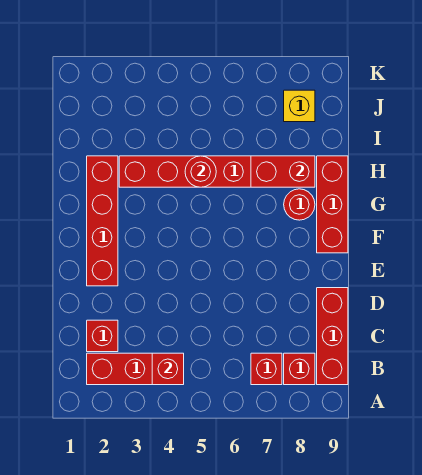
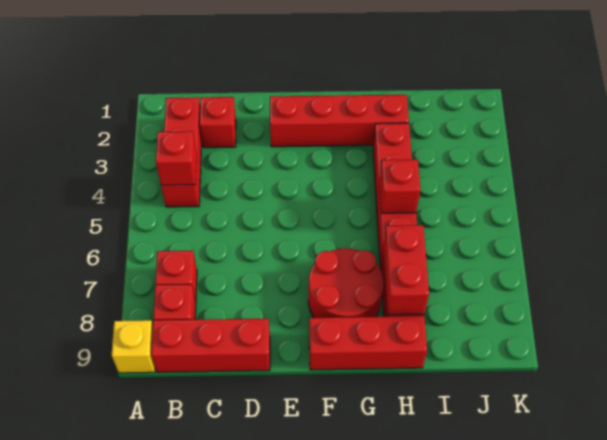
red round brick G8 level 1 -> red round brick F7:G8 level 1
red round brick H5 level 2 -> red brick H5 level 2
yellow brick J8 level 1 -> yellow brick A9 level 1

